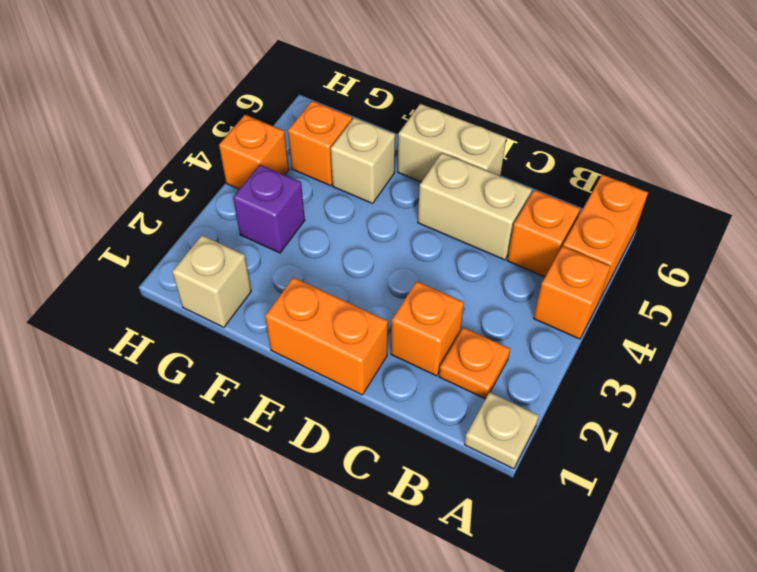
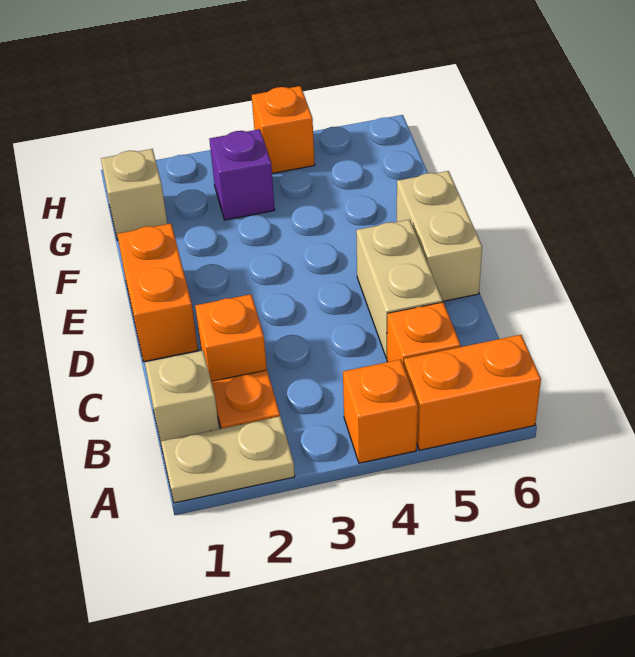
tan plate A1 level 1 -> tan plate A1:A2 level 1
tan brick F5 level 1 -> tan brick B1 level 1
orange brick G5 level 1 -> none

